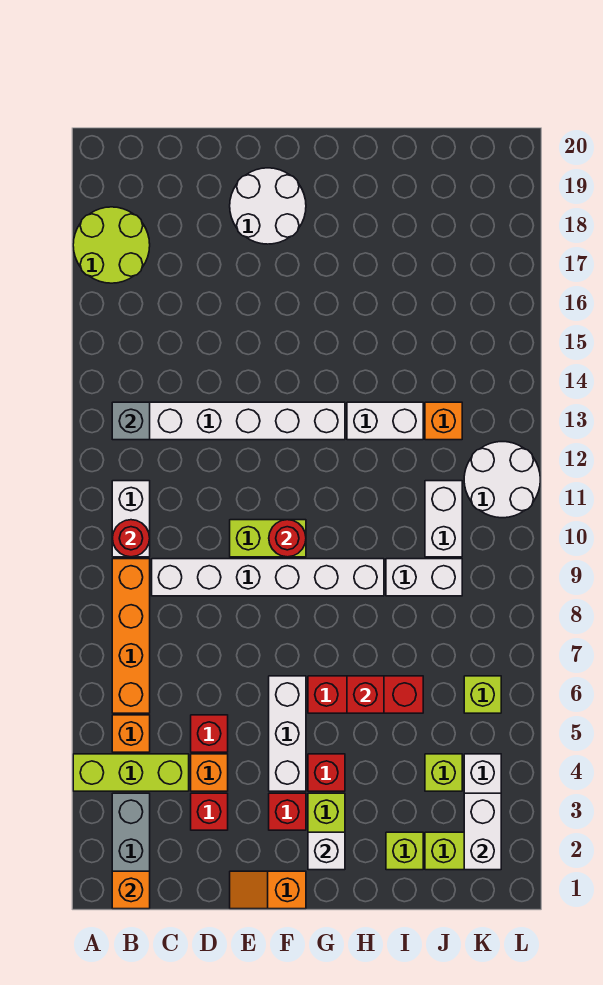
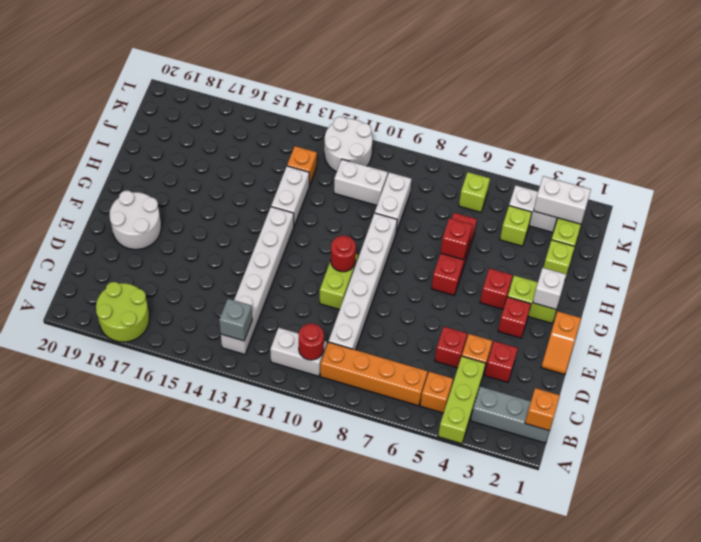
white brick F4:F6 level 1 -> none

